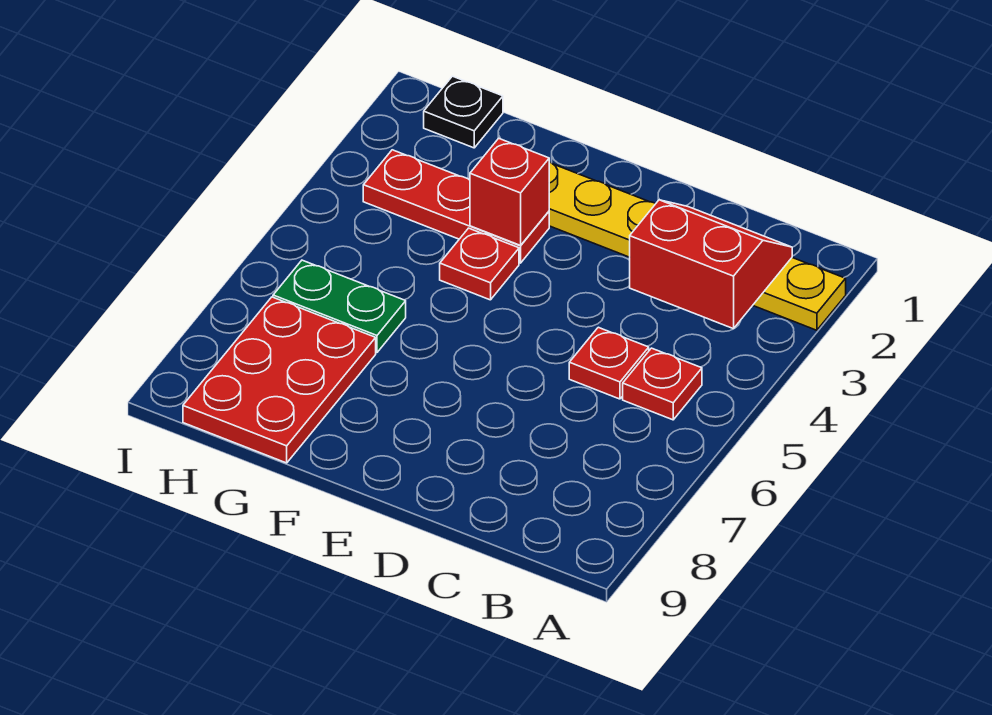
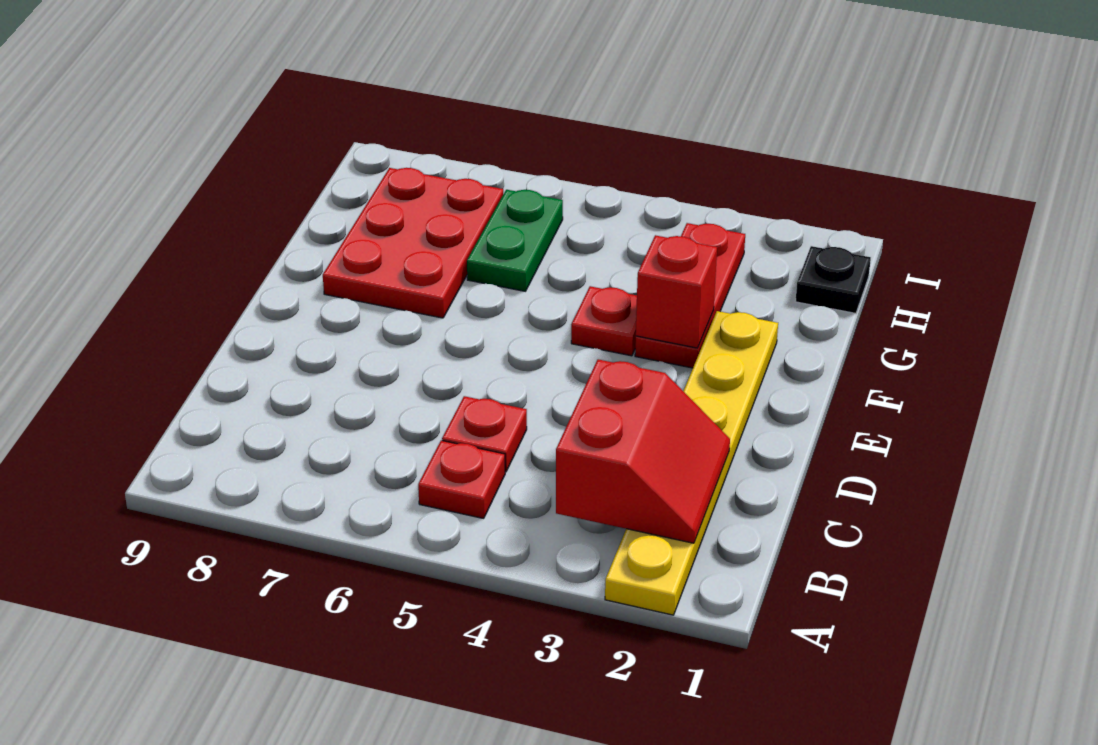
red plate G7:H9 level 1 -> red plate F7:H8 level 1

